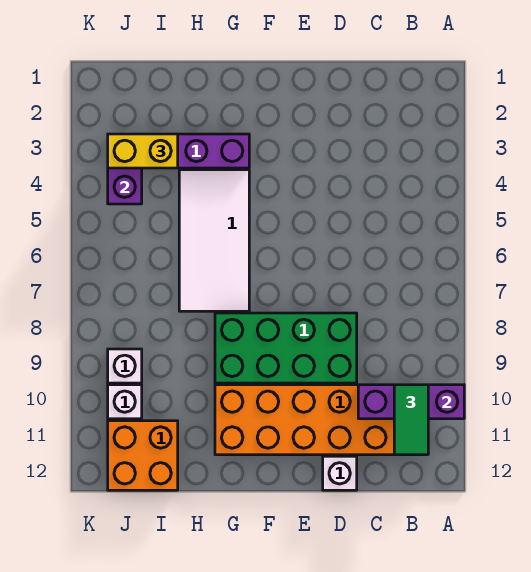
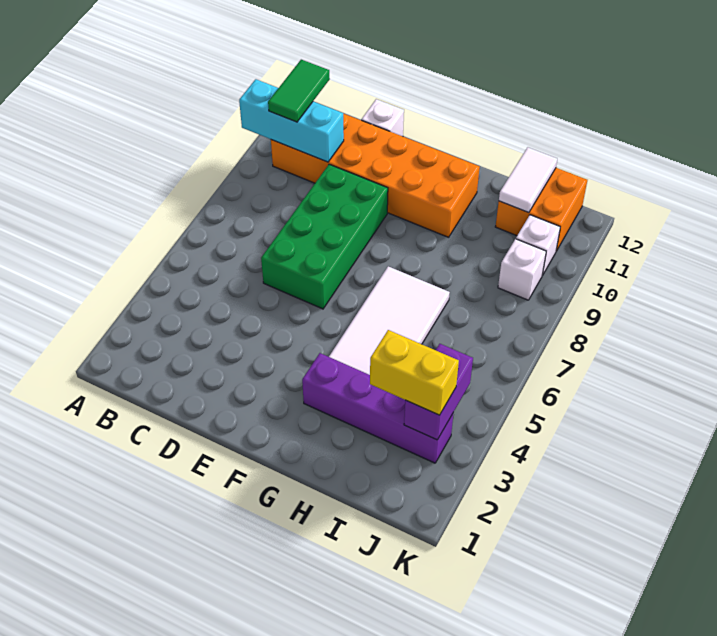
purple brick A10:C10 level 2 -> cyan brick A10:C10 level 2
green brick D8:G9 level 1 -> green brick D6:E9 level 1
none -> white tile I11:I12 level 2

